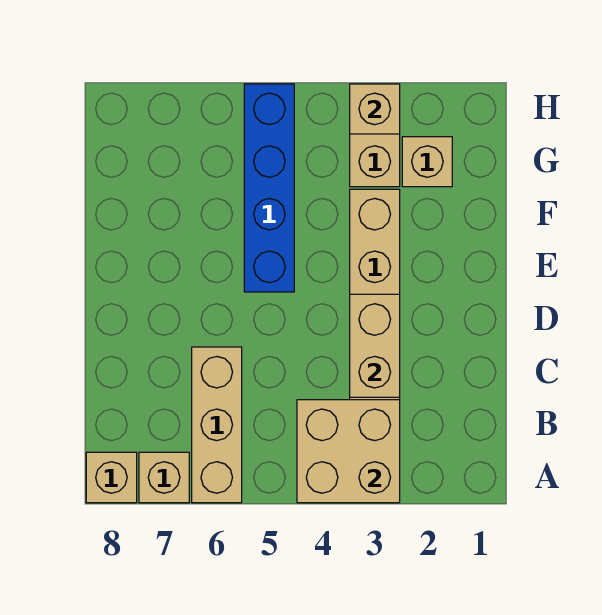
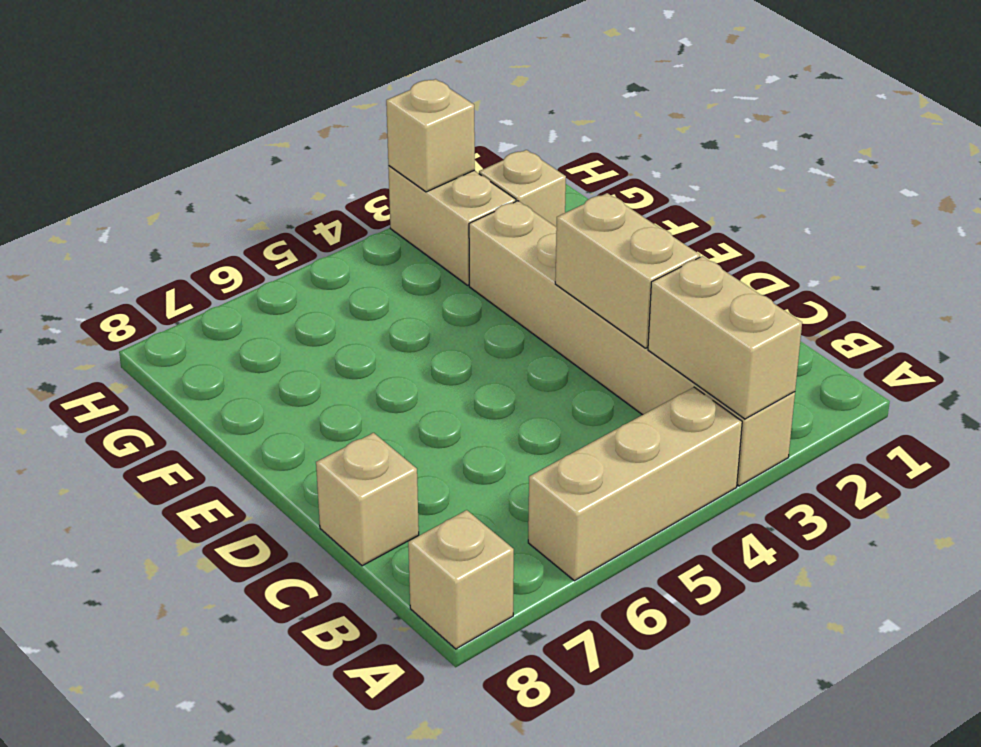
tan brick A3:B4 level 2 -> tan brick A3:B3 level 2
tan brick A6:C6 level 1 -> tan brick A4:A6 level 1
tan brick A7 level 1 -> tan brick C8 level 1
blue brick E5:H5 level 1 -> none

